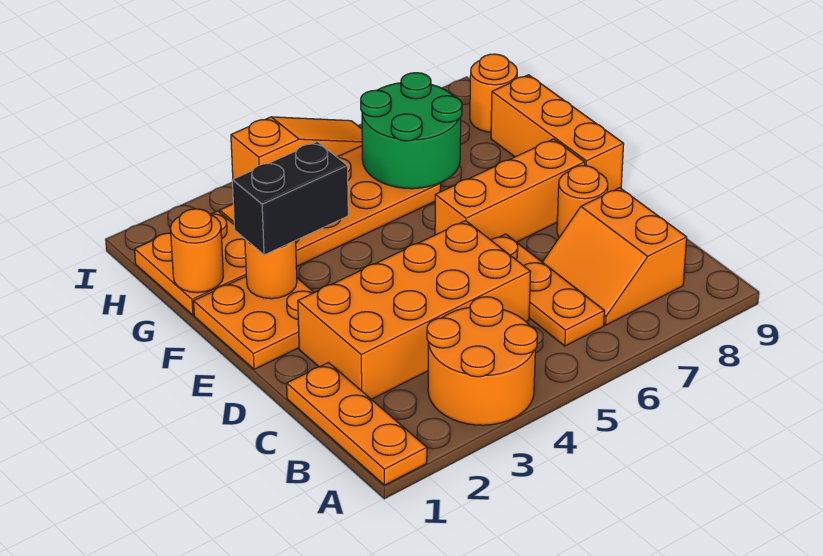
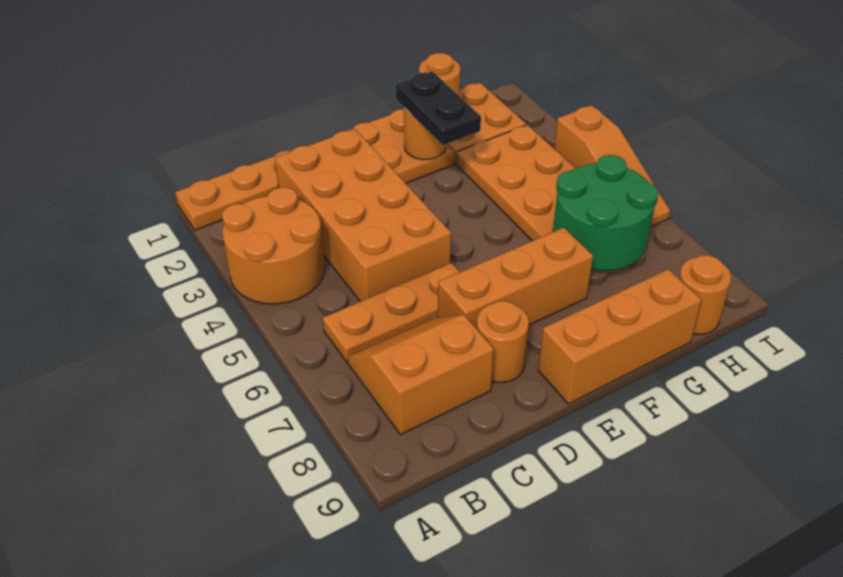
orange brick E6:E8 level 1 -> orange brick D7:F7 level 1
black brick F2:F3 level 3 -> black plate F2:F3 level 3

